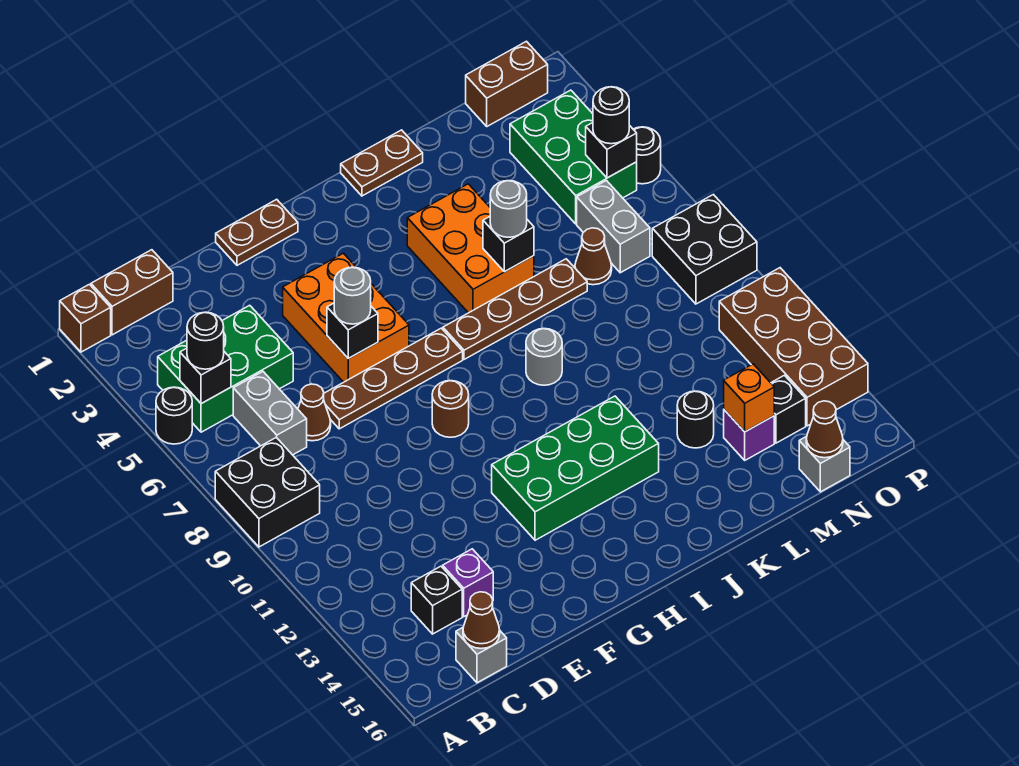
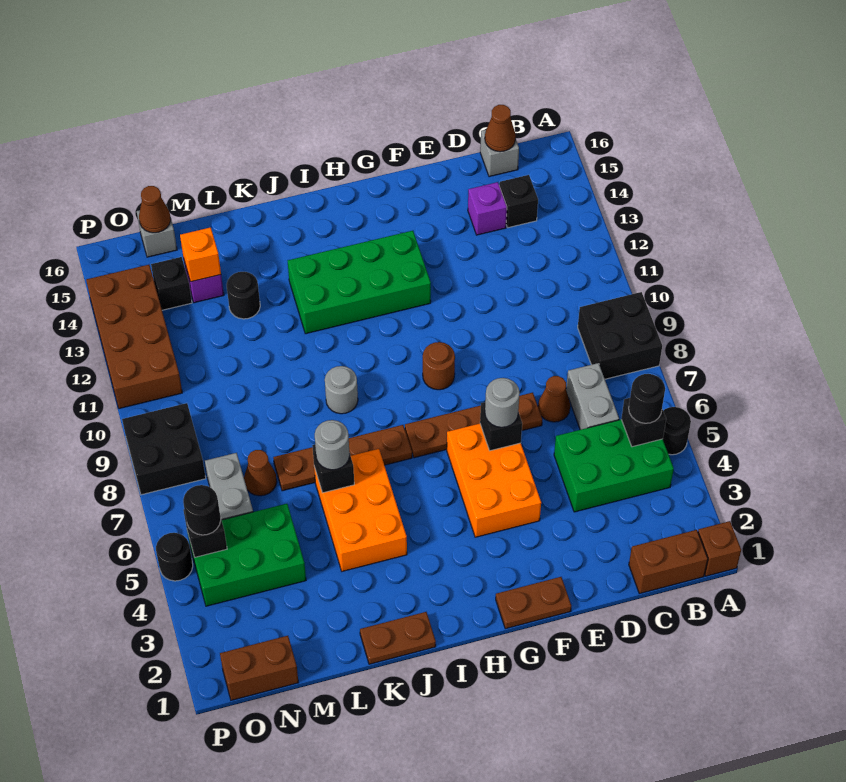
green brick N3:O5 level 1 -> green brick M4:O5 level 1

